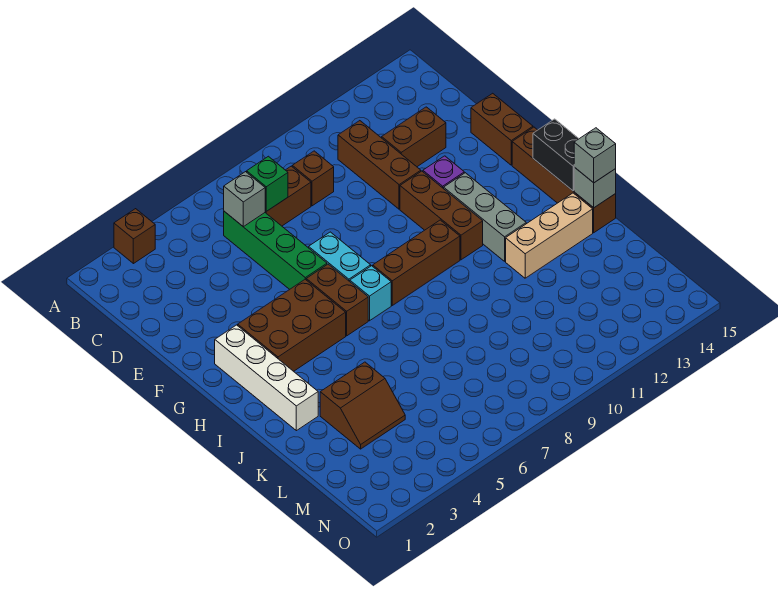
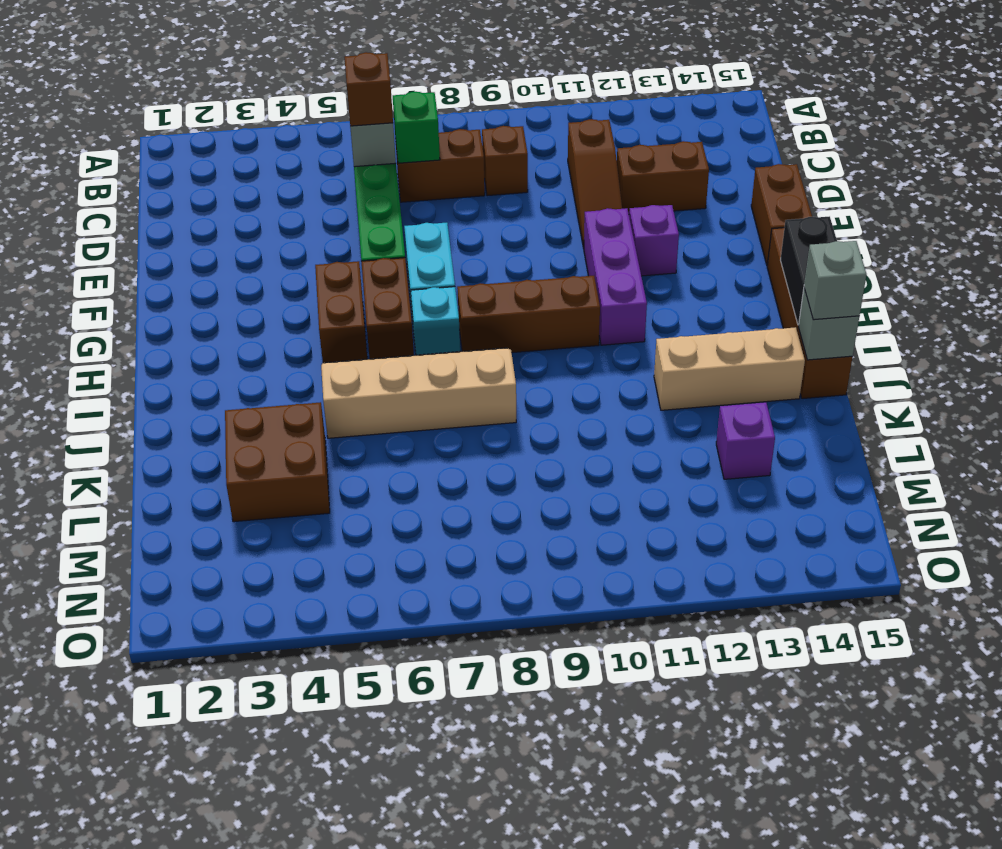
brown brick A3 level 1 -> brown brick C6 level 3
brown brick C11:E11 level 1 -> brown slope C11:E11 level 1 top C
brown brick F11:H11 level 1 -> purple brick F11:H11 level 1
white brick G2:J2 level 1 -> none
brown brick G3:H5 level 1 -> brown brick G5:H5 level 1
grey brick G12:I12 level 1 -> none
none -> tan slope I5:J8 level 1 top J
brown slope K3:L4 level 1 top K -> brown brick K3:L4 level 1
none -> purple brick L13 level 1

